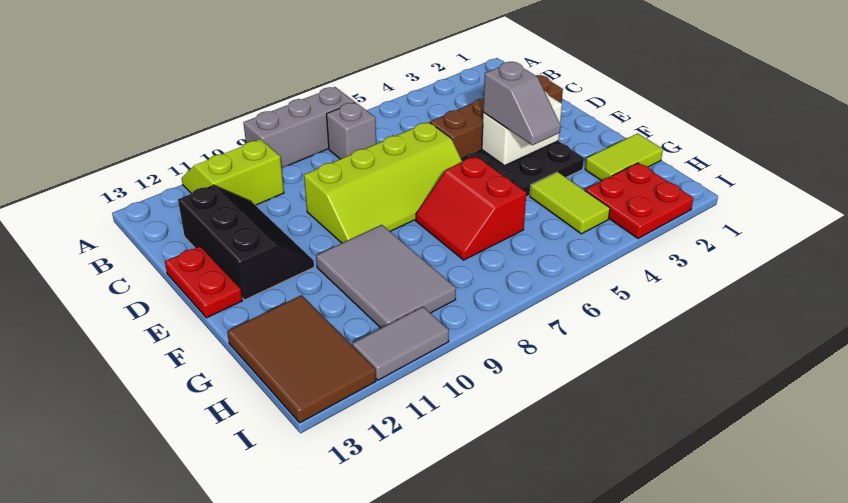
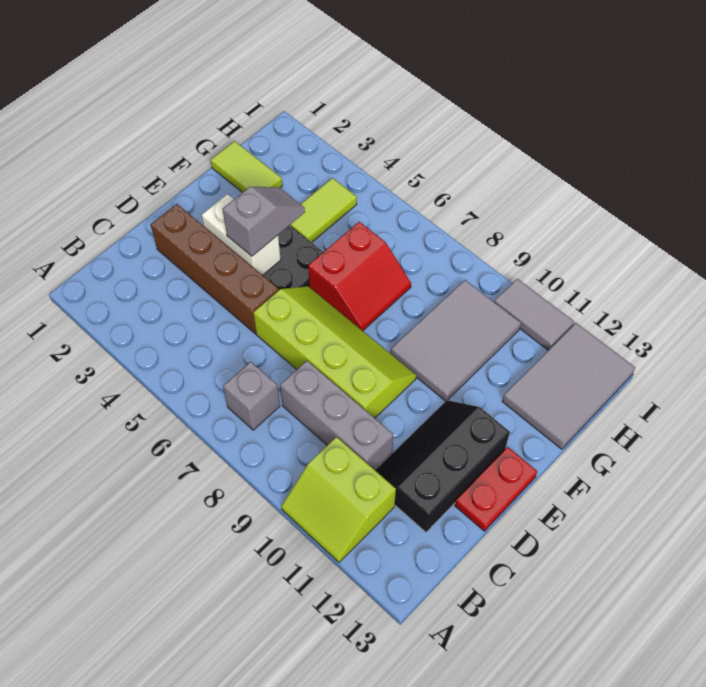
grey brick A7:A9 level 1 -> grey brick C8:C10 level 1
brown tile G12:I13 level 1 -> grey tile G12:I13 level 1
red plate H2:I3 level 1 -> none

